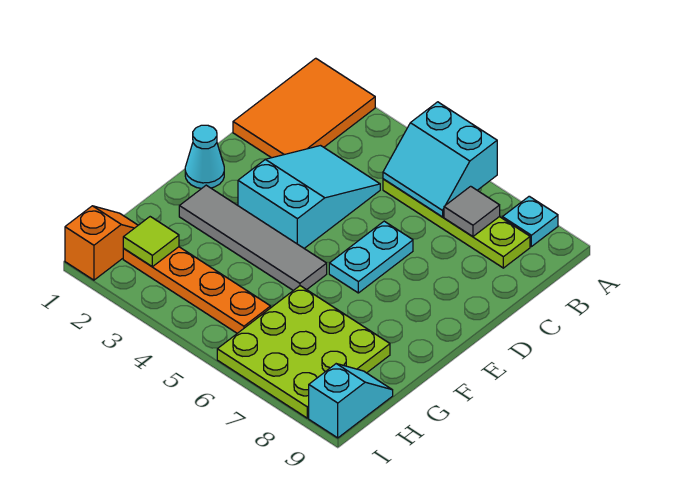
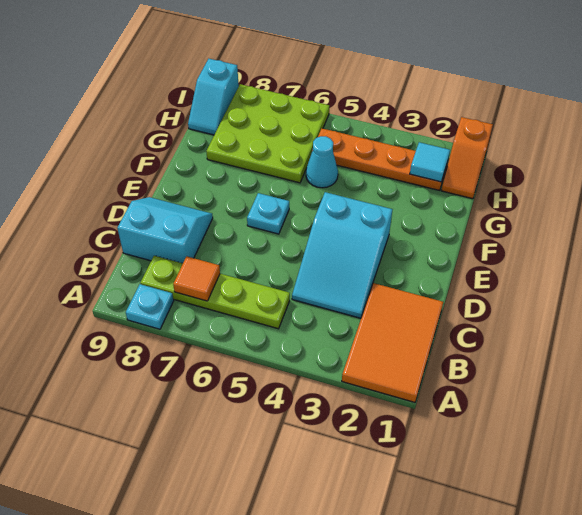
cyan slope A5:B6 level 2 top A -> cyan slope C8:D9 level 1 top C
grey tile B7 level 2 -> orange tile B7 level 2
cyan plate D6:E6 level 1 -> cyan plate E6 level 1
cyan cone E1 level 1 -> cyan cone G5 level 1
grey tile F2:F5 level 1 -> none
lime tile H2 level 2 -> cyan tile H2 level 2

